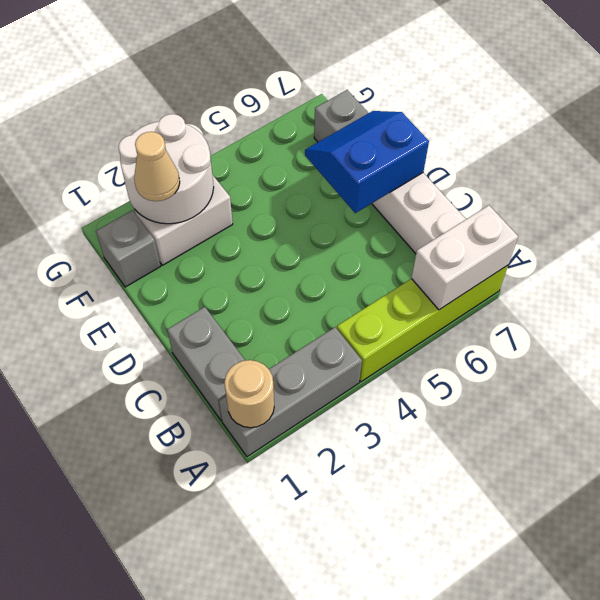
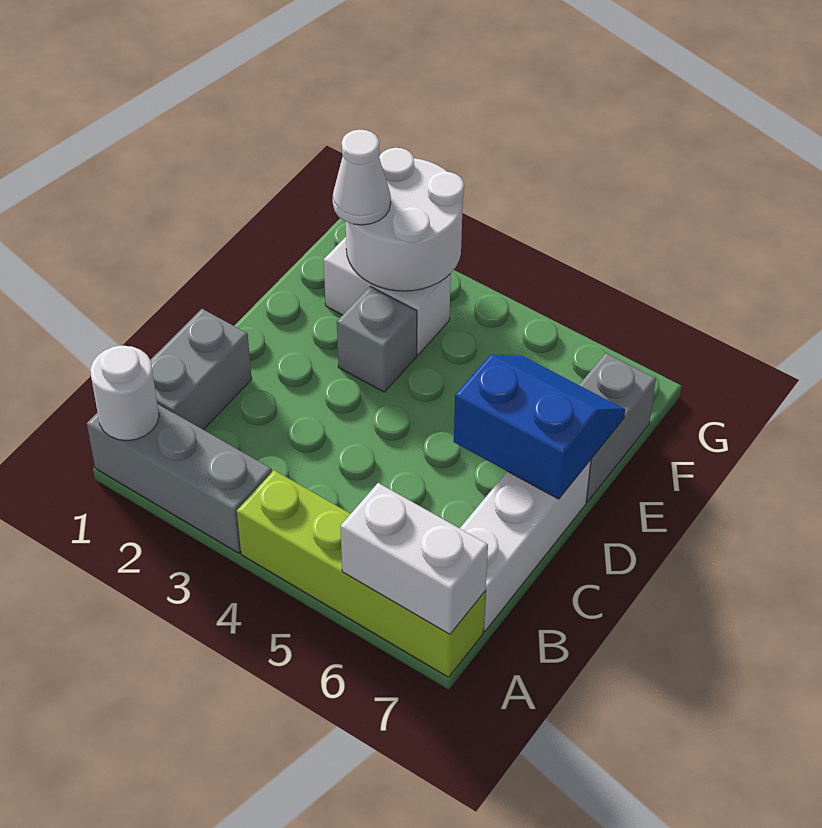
tan round brick A1 level 2 -> white round brick A1 level 2
grey brick F1 level 1 -> grey brick E3 level 1
tan cone F2 level 3 -> white cone F2 level 3

